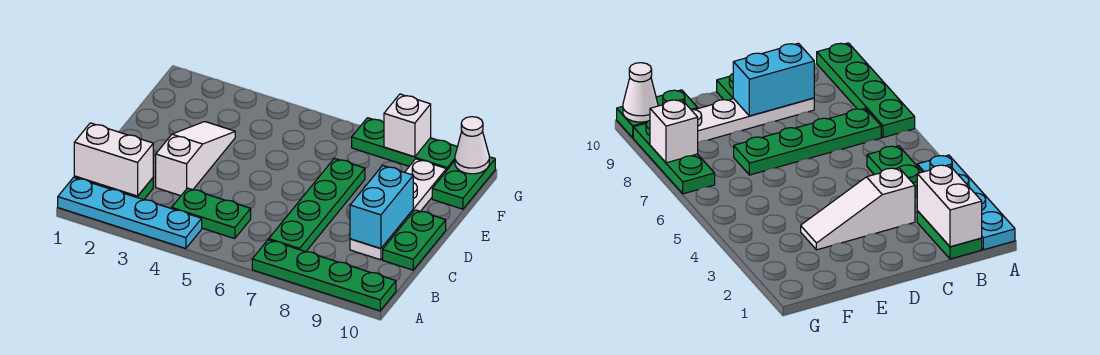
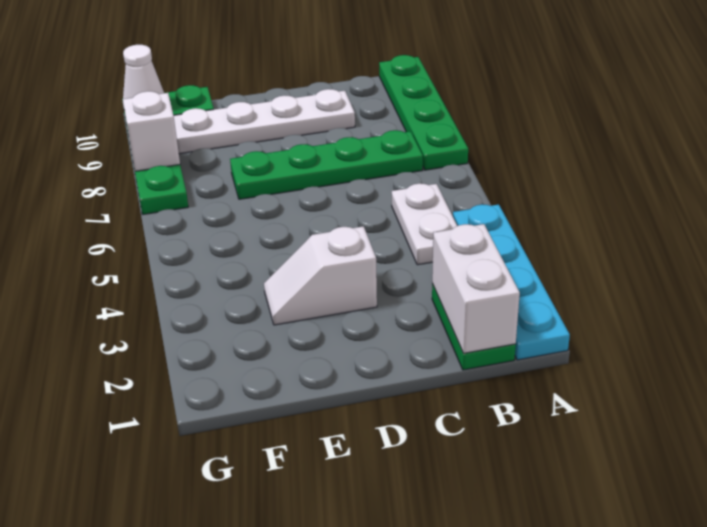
green plate B4:B5 level 1 -> white plate B4:B5 level 1
white slope C3:E3 level 1 top C -> white slope D3:E3 level 1 top D
cyan brick C9:D9 level 2 -> none
green plate C10:D10 level 1 -> none

